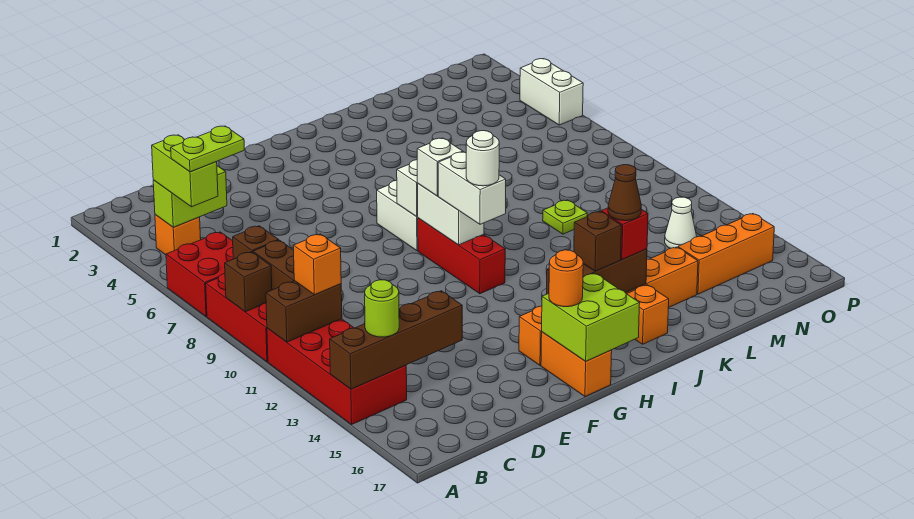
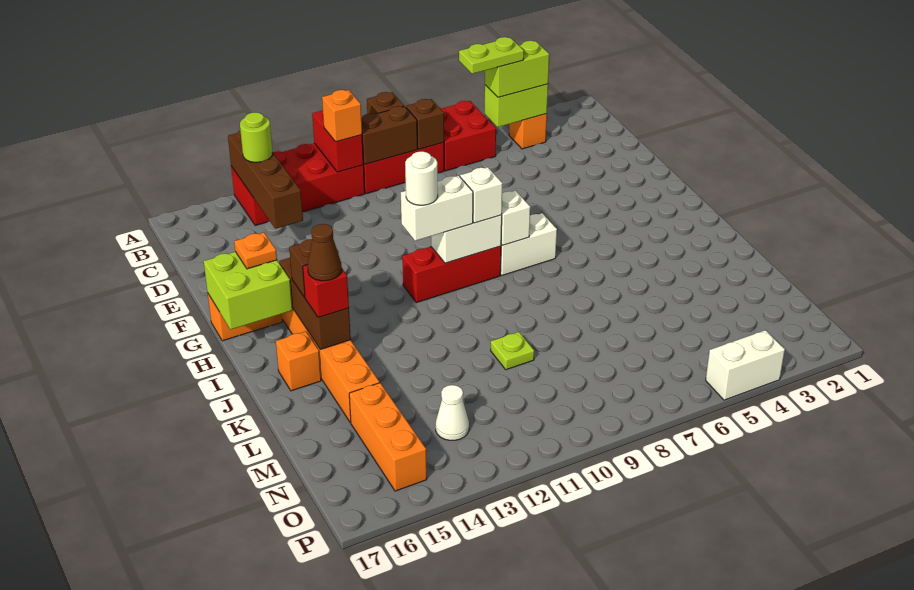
brown brick A11:B11 level 2 -> red brick A11:B11 level 2
lime brick B4:C4 level 2 -> lime brick B4:B5 level 2
lime plate B5:C5 level 4 -> lime plate B5:B6 level 4
orange round brick G16 level 3 -> orange plate G16 level 3

